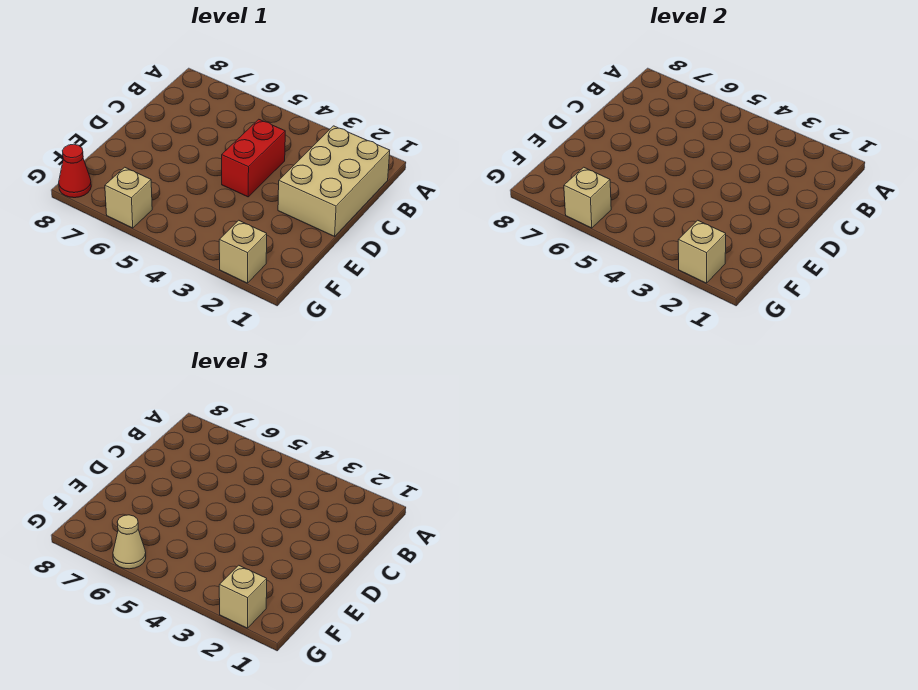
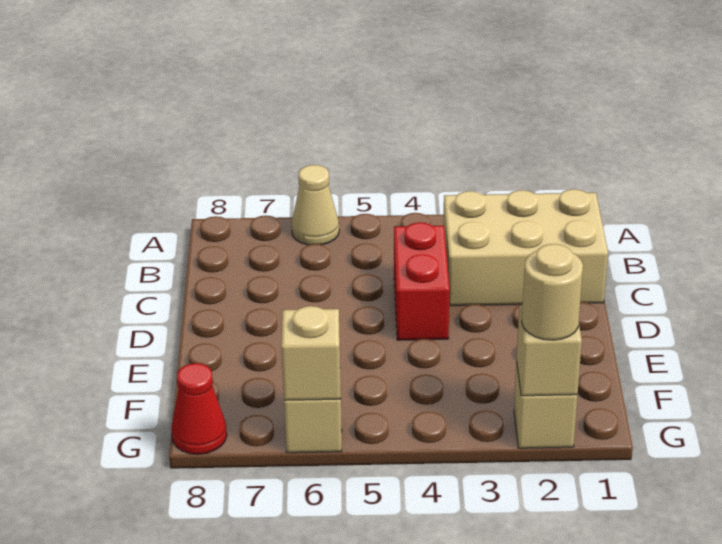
tan brick B1:D2 level 1 -> tan brick B1:C3 level 1
tan brick G2 level 3 -> tan round brick G2 level 3
tan cone G6 level 3 -> tan cone A6 level 1

